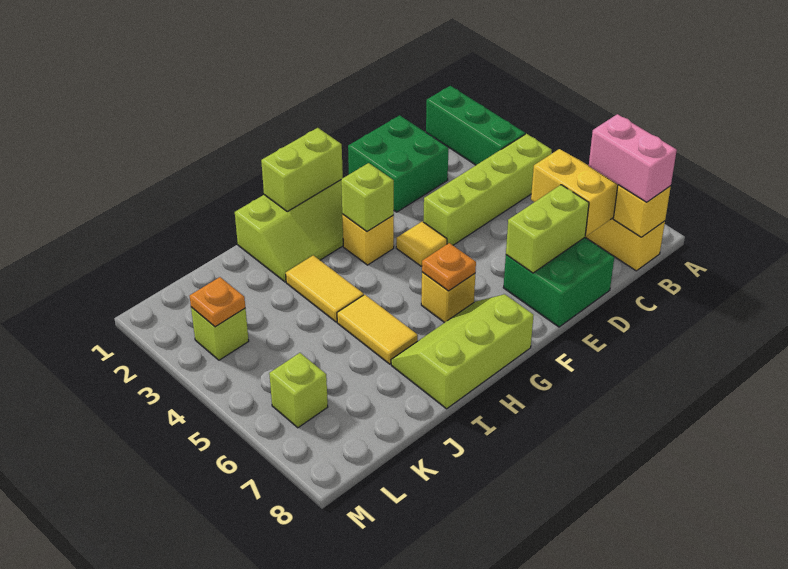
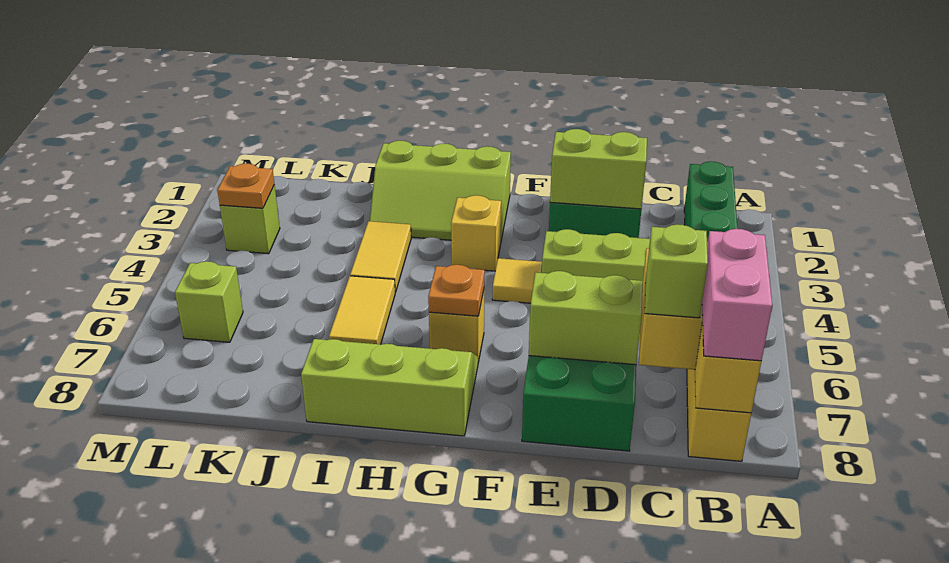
lime brick G1:H1 level 2 -> lime brick D2:E2 level 2
lime brick G3 level 2 -> lime brick C7 level 3

